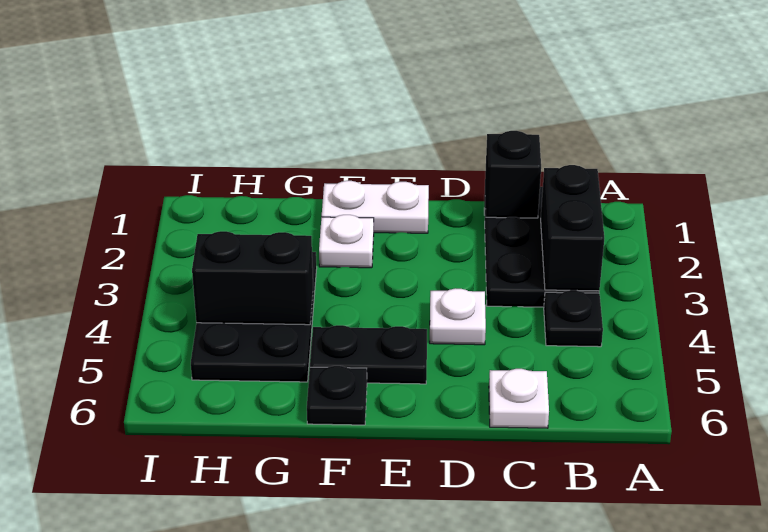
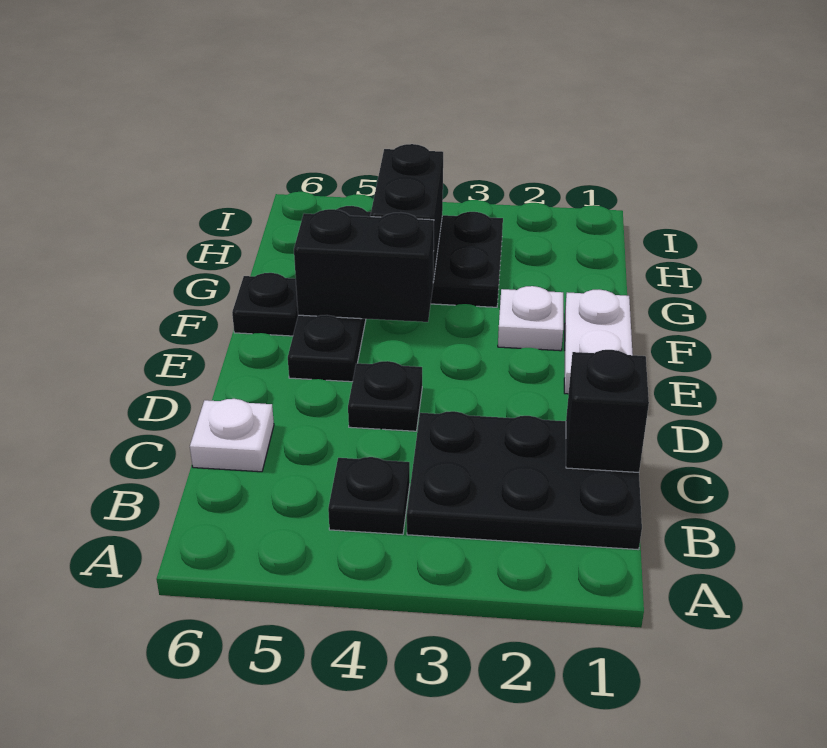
black brick B2:B3 level 2 -> black brick F4:F5 level 2
white plate D4 level 1 -> black plate D4 level 1

